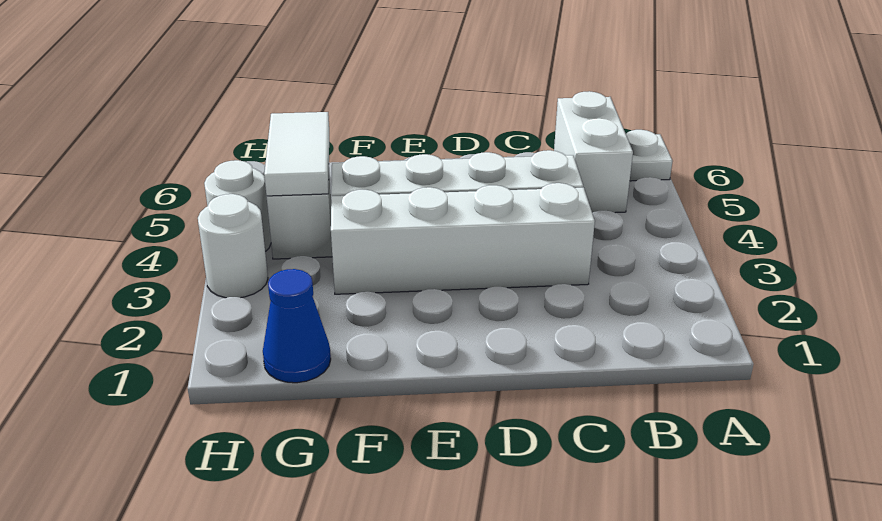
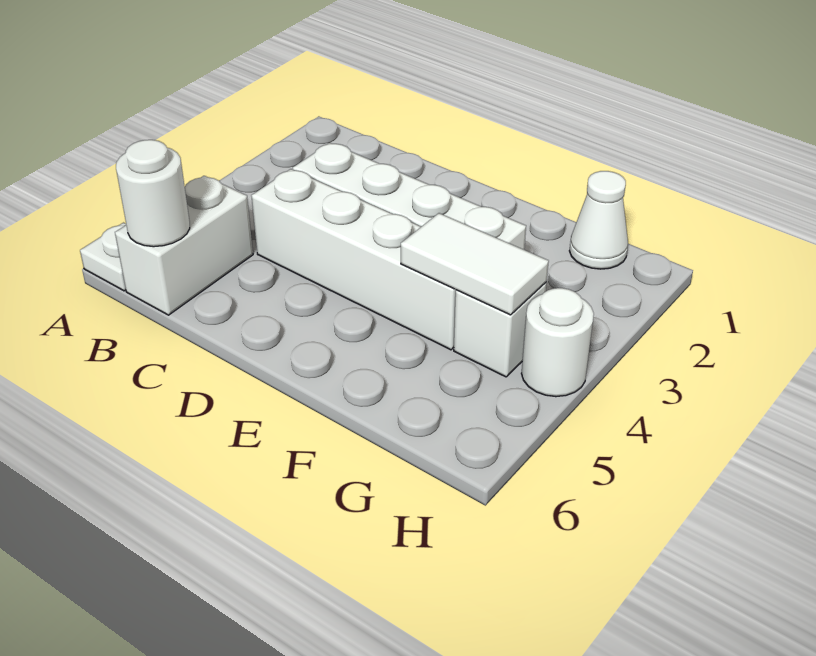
blue cone G1 level 1 -> white cone G1 level 1
white tile G4:G5 level 2 -> white tile F4:G4 level 2
white round brick H3 level 1 -> white round brick B6 level 2

